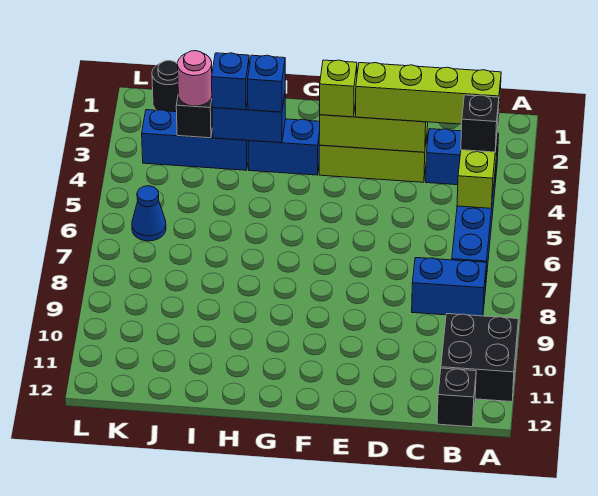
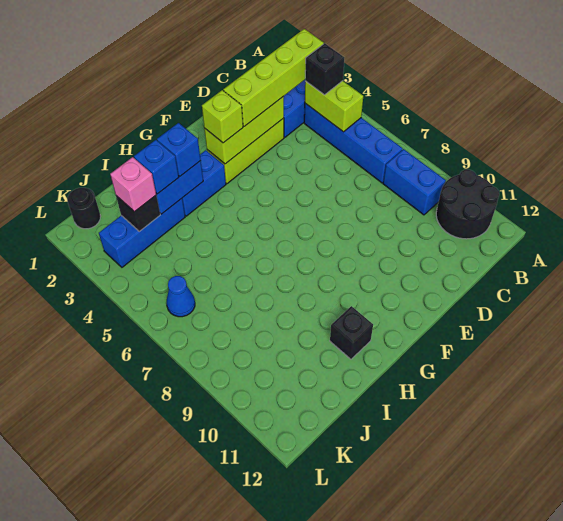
black brick A10:B11 level 1 -> black round brick A10:B11 level 1
blue brick B8:C8 level 1 -> blue brick B8:B9 level 1
black brick B12 level 1 -> black brick H11 level 1
pink round brick J3 level 3 -> pink brick J3 level 3

